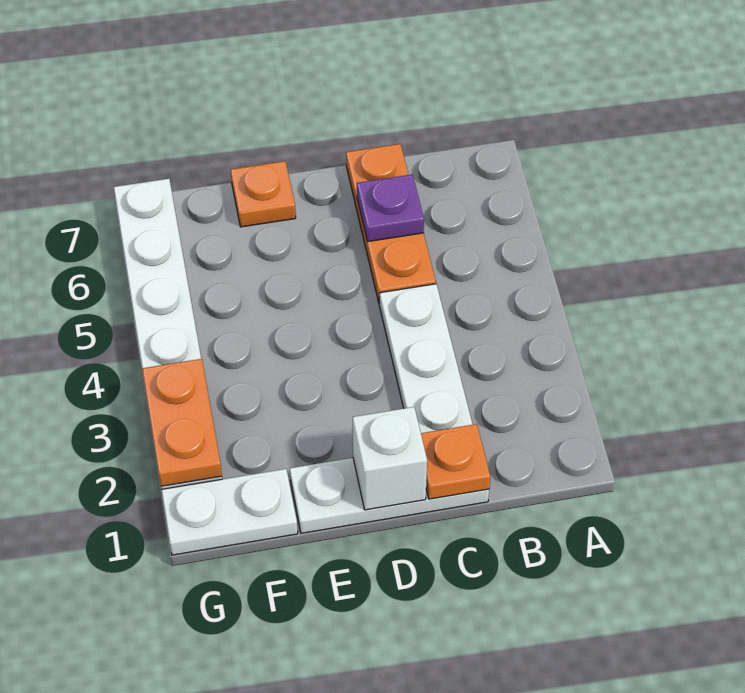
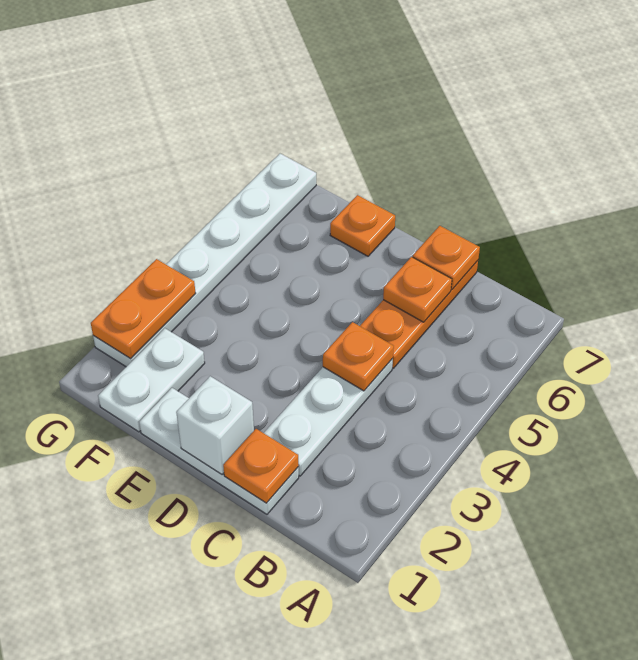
none -> orange plate C4 level 2
purple plate C6 level 2 -> orange plate C6 level 2
none -> orange plate C7 level 2
white plate F1:G1 level 1 -> white plate F1:F2 level 1

